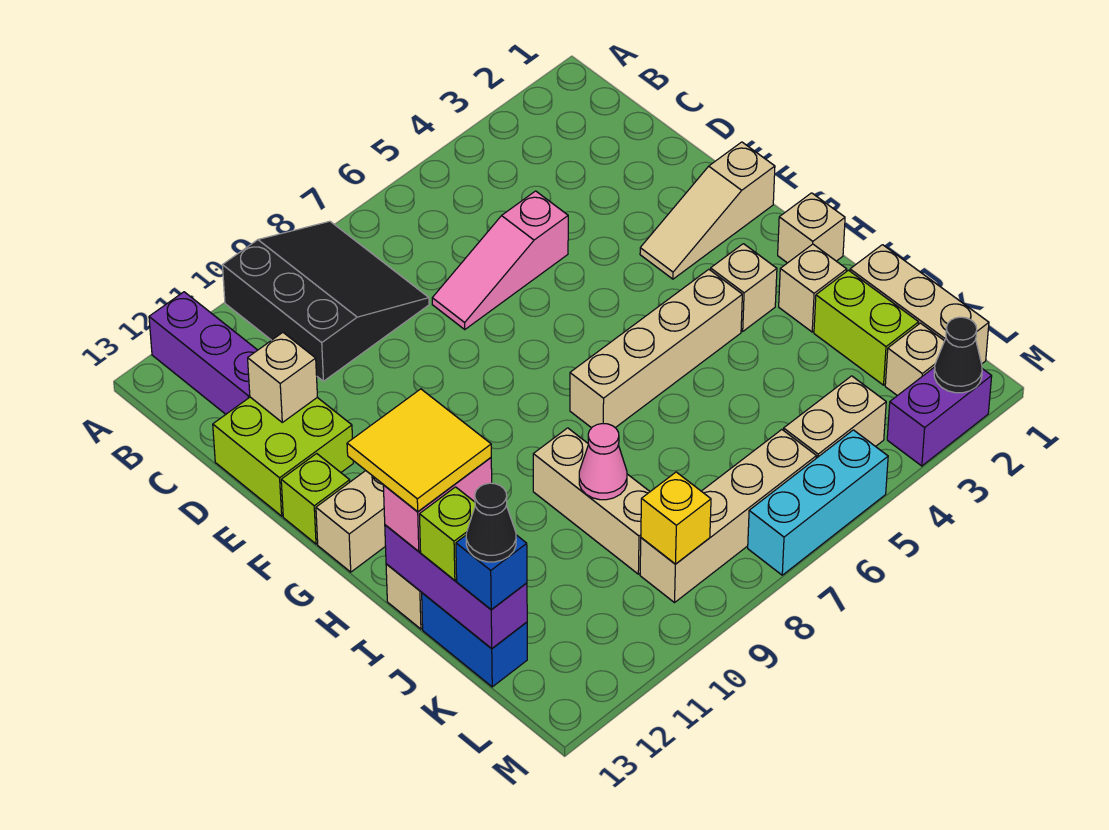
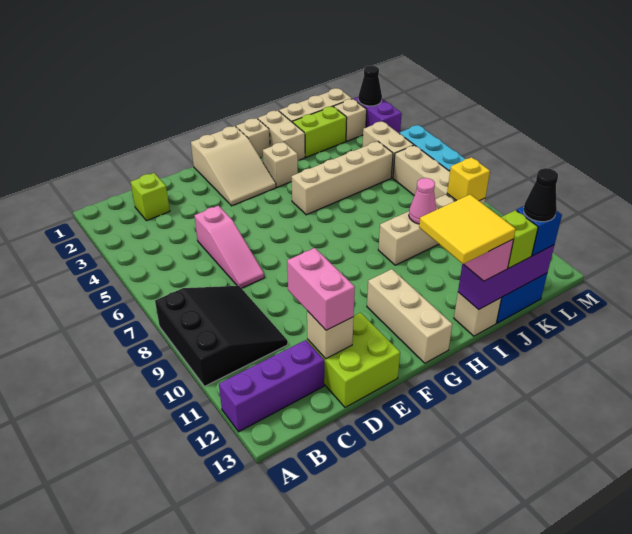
black slope A8:C10 level 1 top 10 -> black slope A8:C10 level 1 top A
none -> pink brick D11:D12 level 3
tan slope F1:F3 level 1 top 1 -> tan slope F1:G3 level 1 top 1
lime brick F13 level 1 -> lime brick C2 level 1
tan brick H4:H7 level 1 -> tan brick H5:K5 level 1
tan brick I2 level 1 -> tan brick I1:I2 level 1

